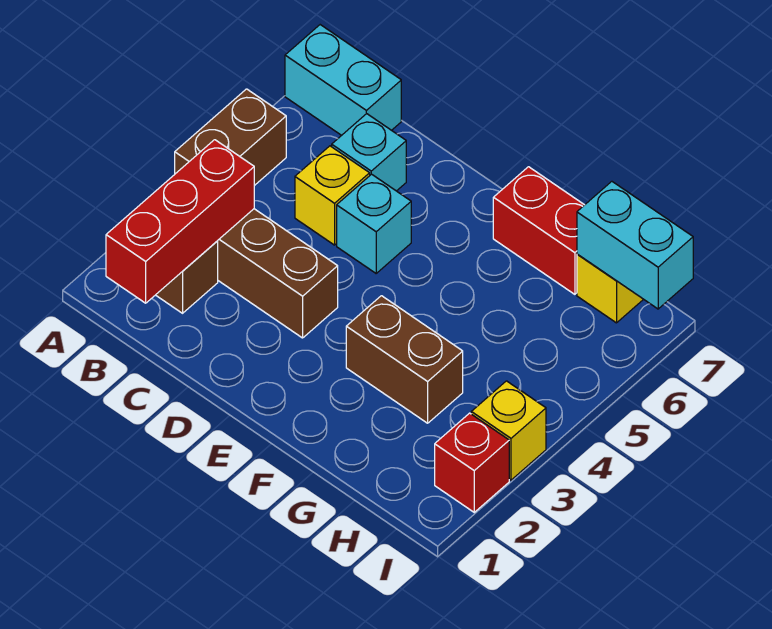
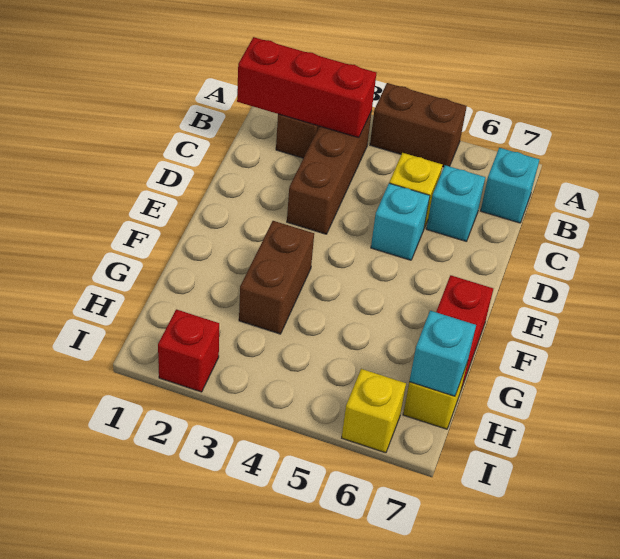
cyan brick A7:B7 level 1 -> cyan brick B7 level 1
cyan brick H7:I7 level 2 -> cyan brick H7 level 2
yellow brick I3 level 1 -> yellow brick I6 level 1

